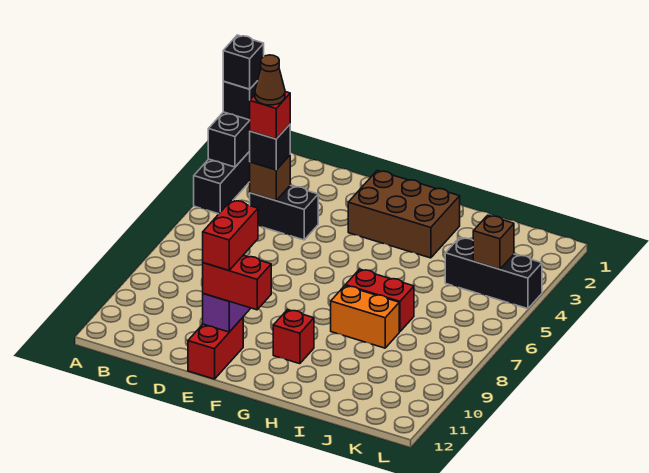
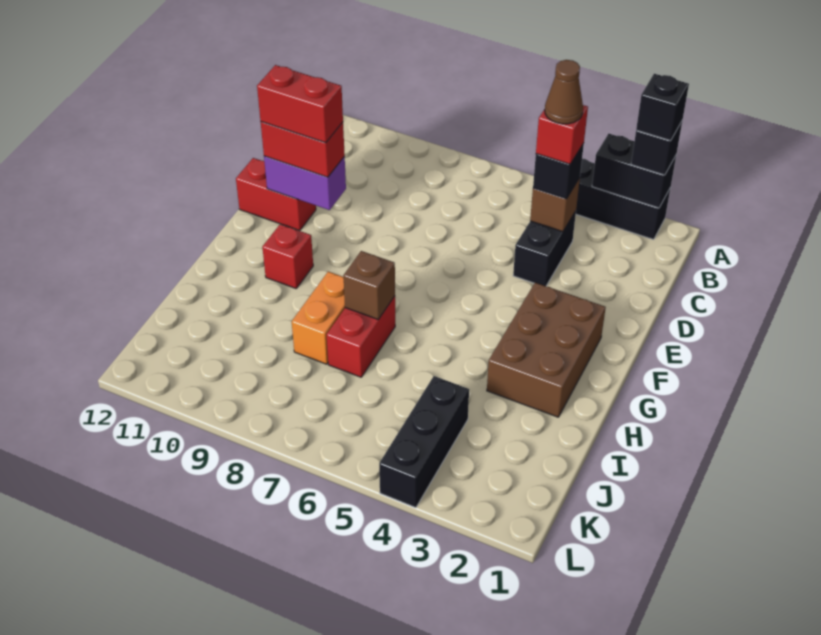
red brick E11:F11 level 3 -> red brick E10:E11 level 3
brown brick K4 level 2 -> brown brick H7 level 2

